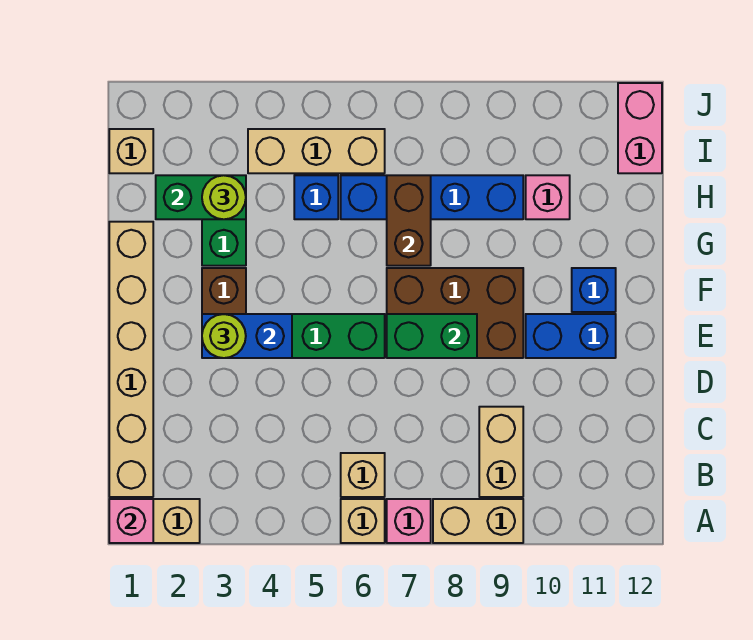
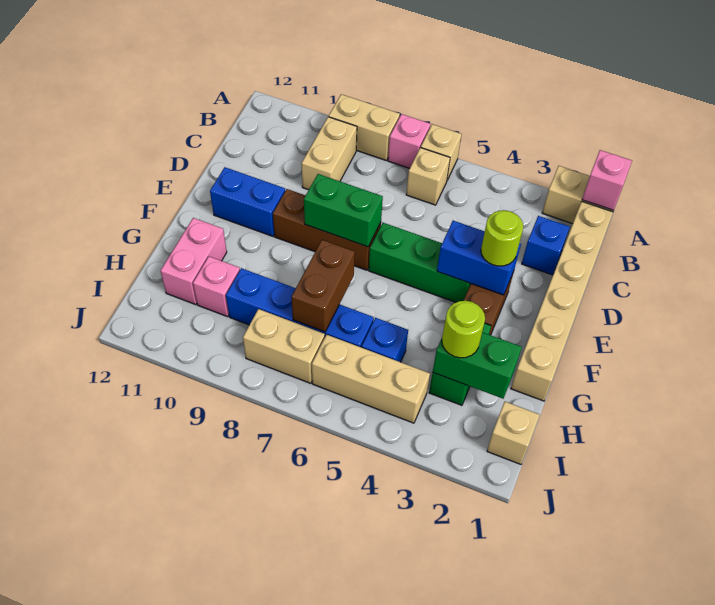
brown brick E7:F9 level 1 -> brown brick E7:E9 level 1
blue brick F11 level 1 -> blue brick C2 level 1
none -> tan brick I7:I8 level 1
pink brick I12:J12 level 1 -> pink brick G11:H11 level 1

